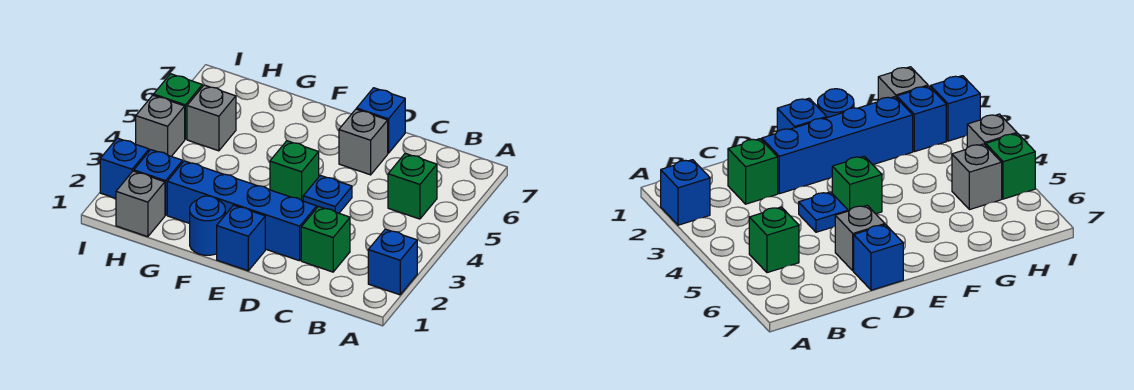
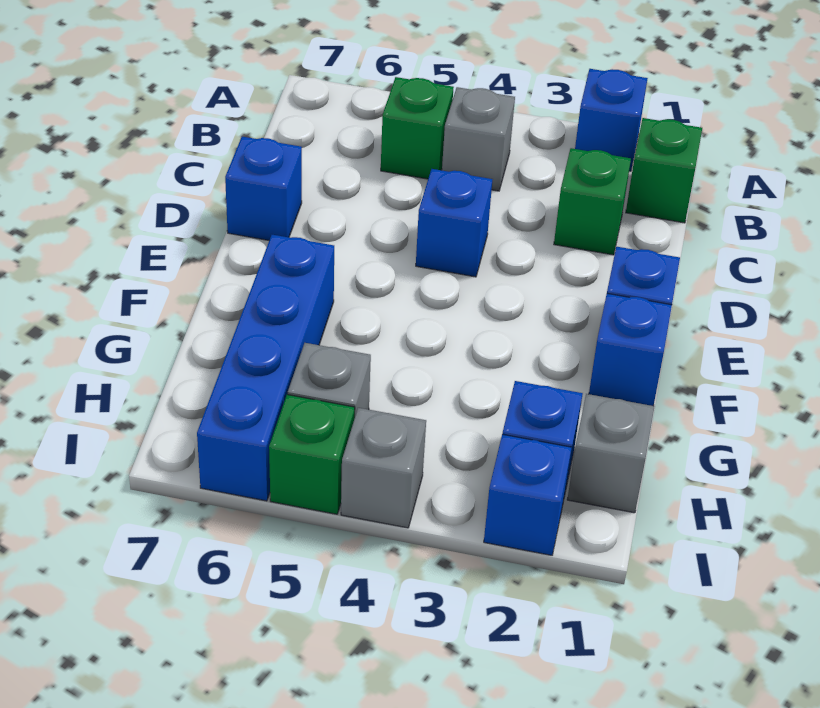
blue brick D2:G2 level 1 -> blue brick F6:I6 level 1
blue plate D4 level 1 -> blue brick D4 level 1
grey brick D6 level 1 -> grey brick B4 level 1
green brick E4 level 1 -> green brick B1 level 1
blue round brick F1 level 1 -> blue brick F1 level 1

